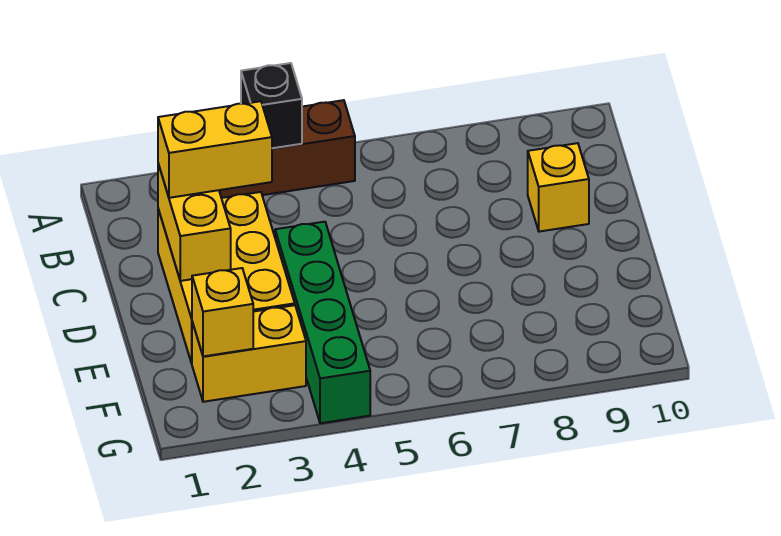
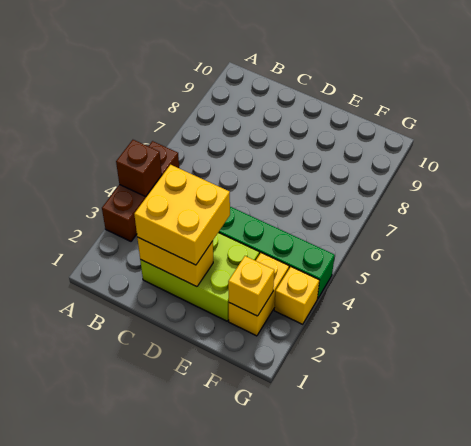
black brick A4 level 2 -> brown brick A4 level 2
yellow brick C2:E3 level 1 -> lime brick C2:E3 level 1
yellow brick C2:C3 level 3 -> yellow brick C2:D3 level 3
yellow brick C9 level 1 -> yellow brick G3 level 1

